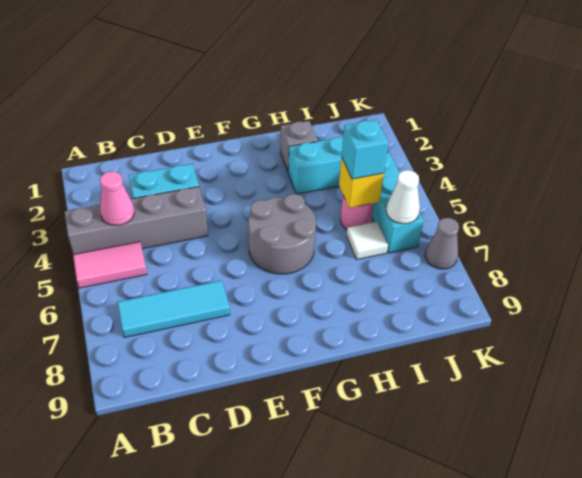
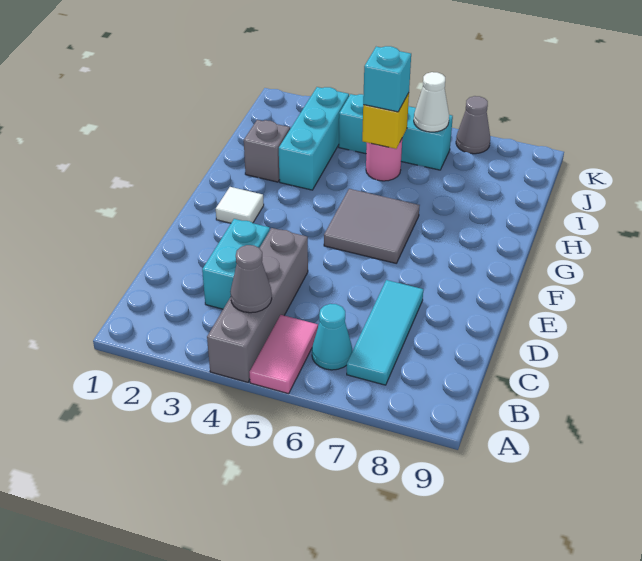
pink cone B4 level 2 -> grey cone B4 level 2
none -> cyan cone B6 level 1
grey round brick F5:G6 level 1 -> grey tile F5:G6 level 1
white tile I6 level 1 -> white tile F2 level 1

